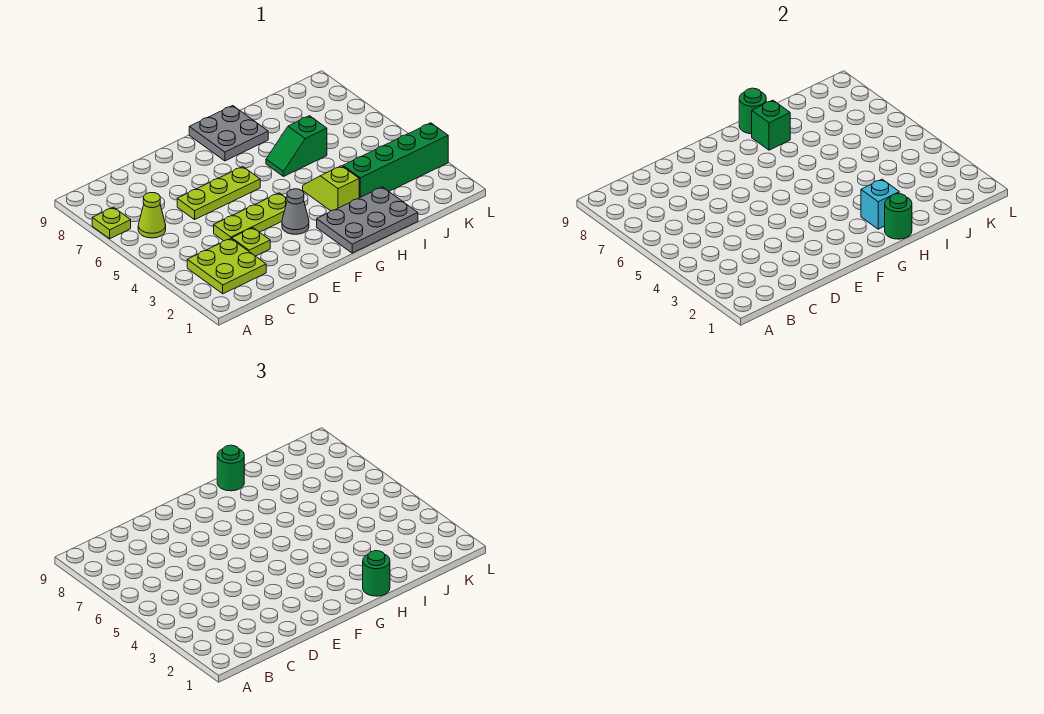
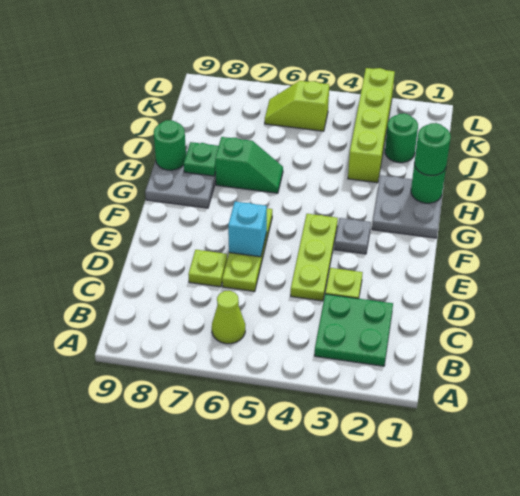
lime plate A7 level 1 -> lime plate D7 level 1
lime plate B2:C3 level 1 -> green plate B2:C3 level 1
grey cone F3 level 1 -> grey plate F3 level 1
grey plate G1:I2 level 1 -> grey plate G1:H2 level 1
cyan brick H2 level 2 -> cyan brick E6 level 2
lime slope H3:H4 level 1 top 3 -> lime slope K5:K6 level 1 top 5
green slope H6:I6 level 1 top I -> green slope H6:H7 level 1 top 7
green brick H8 level 2 -> green plate H8 level 2
green round brick H9 level 3 -> green round brick J2 level 1
green brick I3:L3 level 1 -> lime brick I3:L3 level 1

